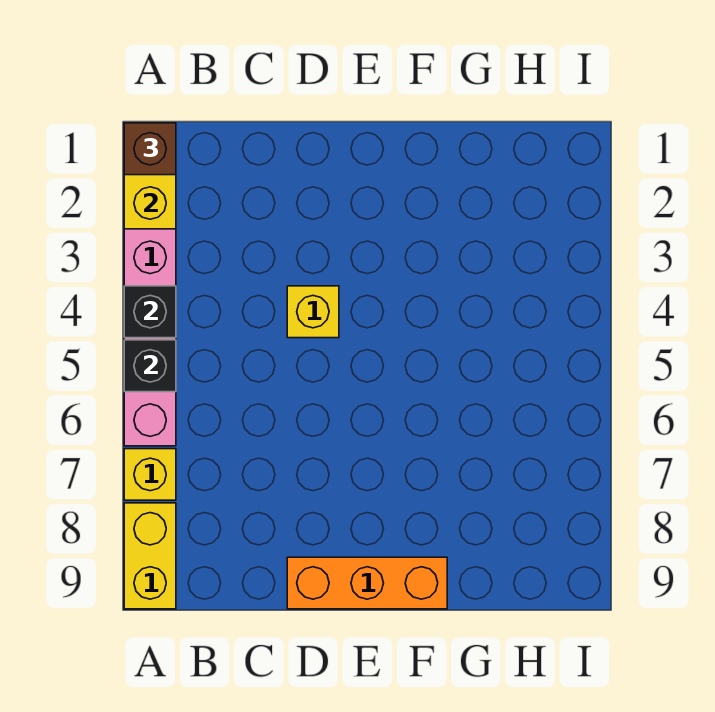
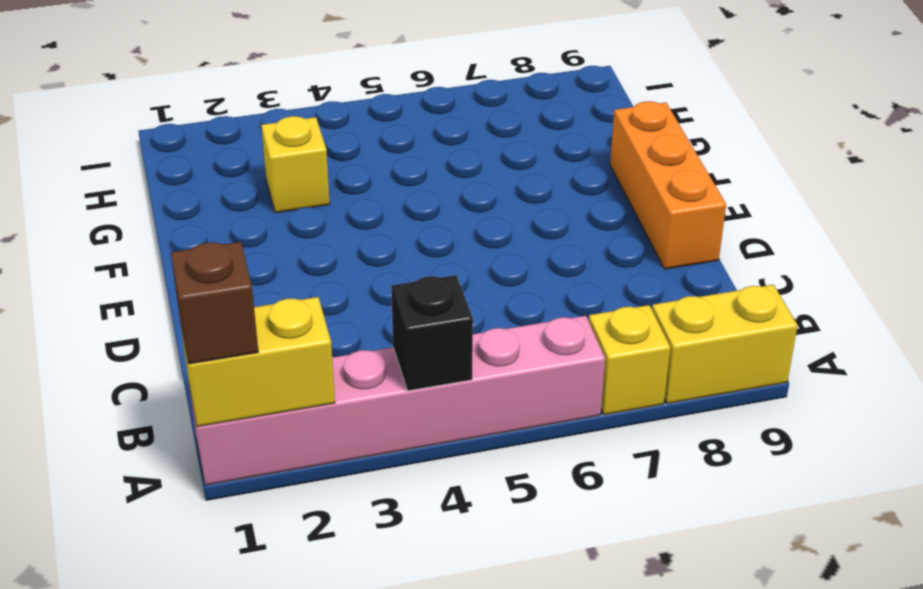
black brick A5 level 2 -> none
yellow brick D4 level 1 -> yellow brick G3 level 1

